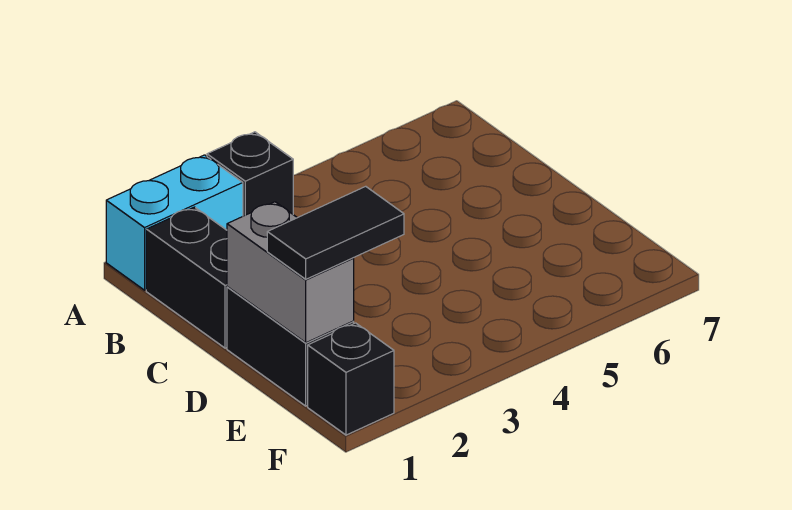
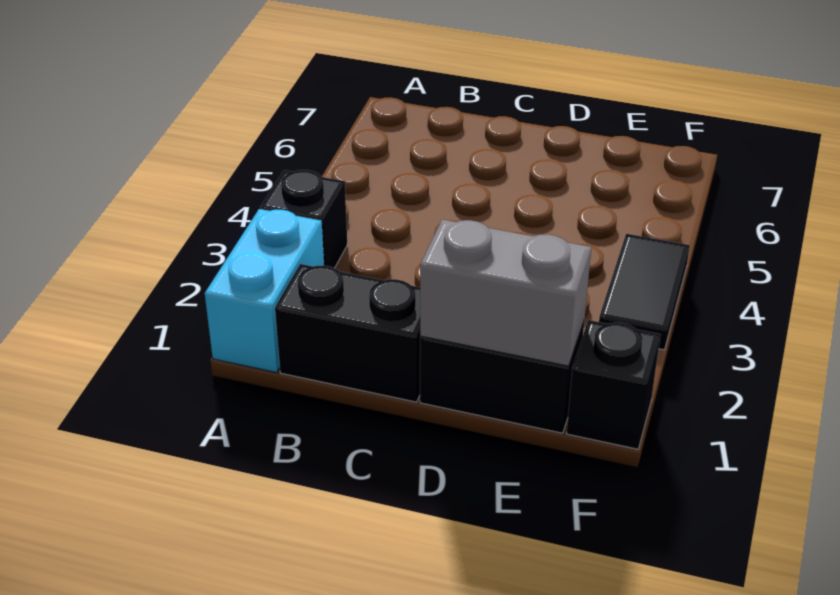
black tile E1:E2 level 3 -> black tile F3:F4 level 1

